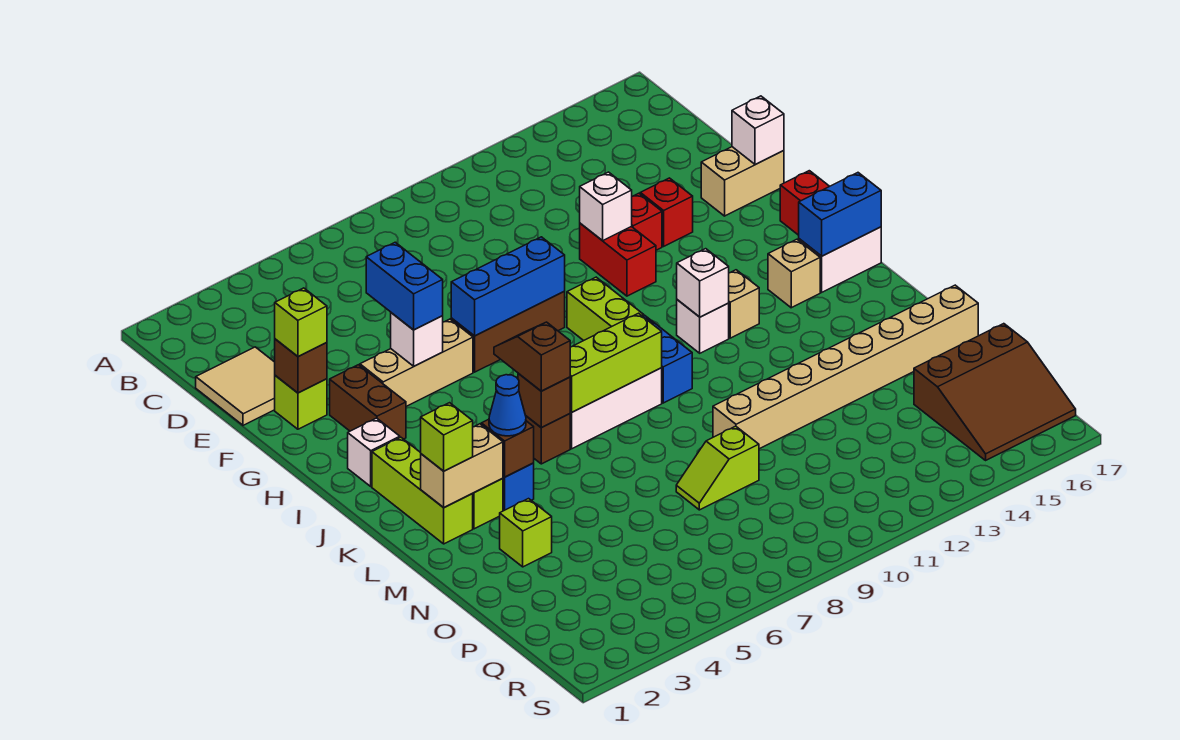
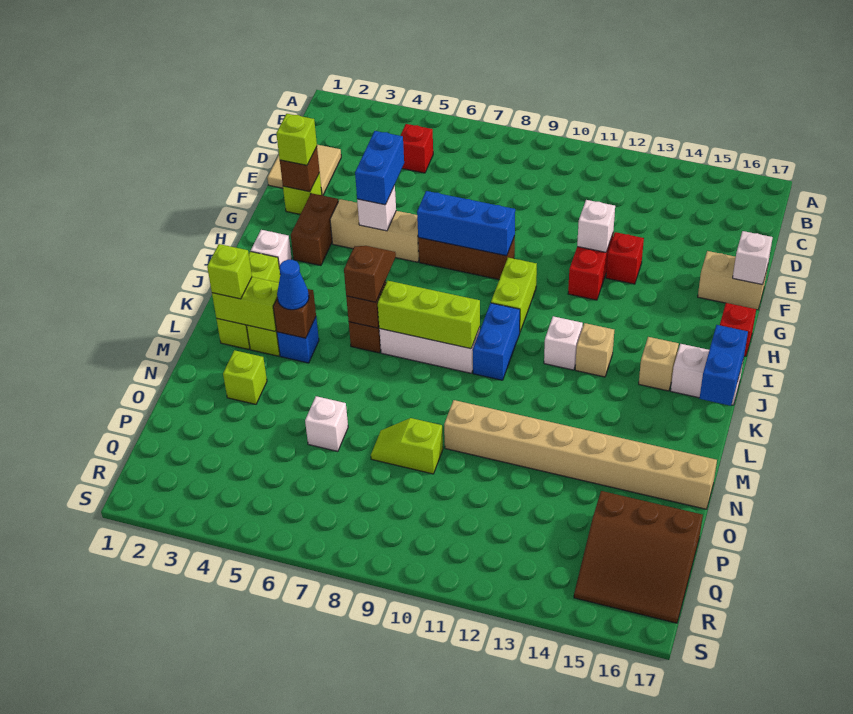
red brick F14 level 1 -> red brick C5 level 1
white brick J12 level 2 -> white brick O6 level 1
blue brick J16:J17 level 2 -> blue brick J17:K17 level 2
tan brick L2:L3 level 2 -> lime brick L2:L3 level 2

